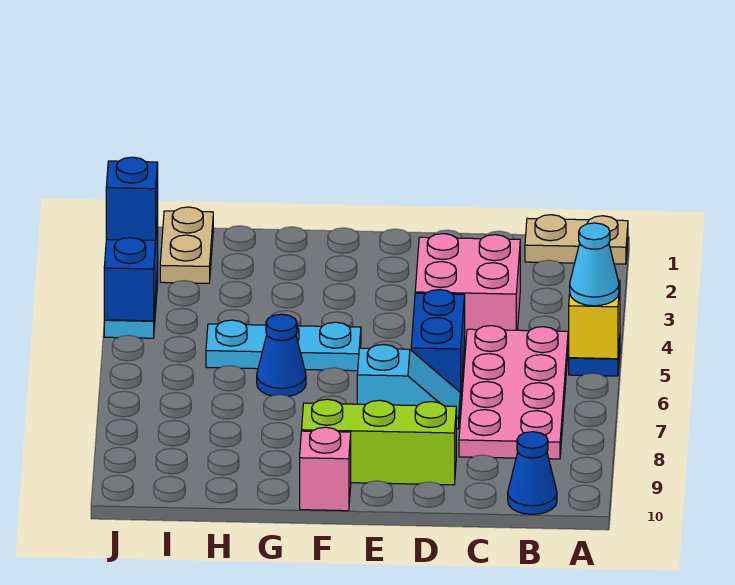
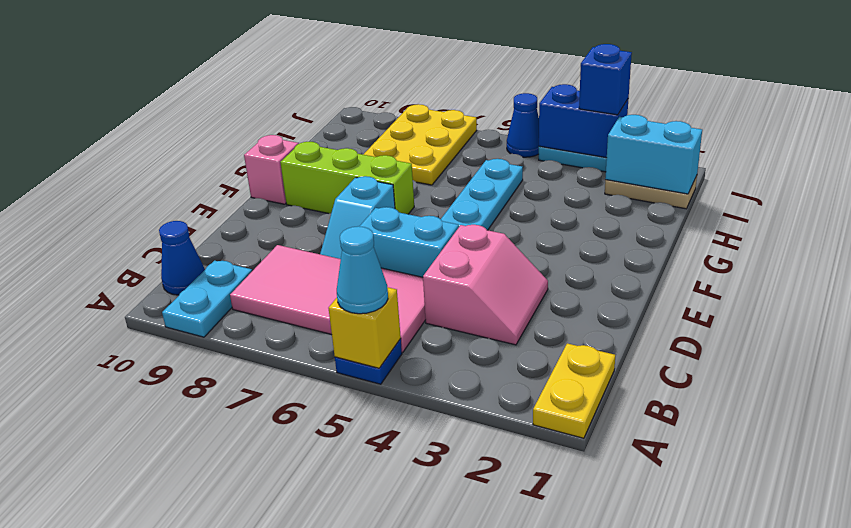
tan plate A1:B1 level 1 -> yellow plate A1:B1 level 1
none -> cyan plate A9:B9 level 1
pink plate B5:C8 level 1 -> pink tile B5:C8 level 1
pink brick C3:D4 level 1 -> pink slope C3:D4 level 1 top 4
blue brick D5:D6 level 1 -> cyan brick D5:D6 level 1
lime brick D9:F9 level 1 -> lime brick F7:F9 level 1
blue cone G6 level 1 -> blue cone J5 level 1
none -> yellow plate H7:J8 level 1
none -> cyan brick I1:I2 level 2

